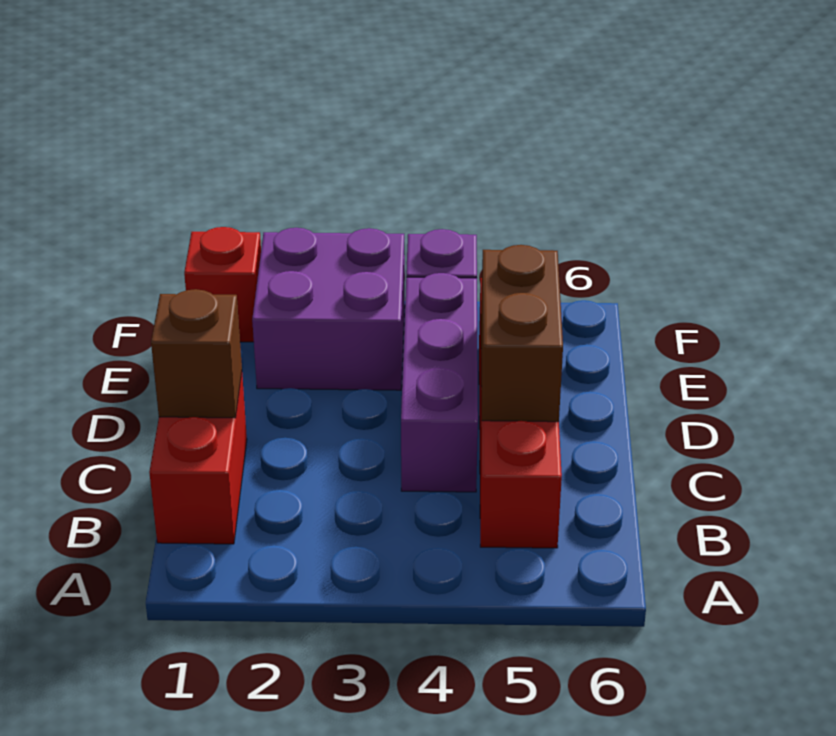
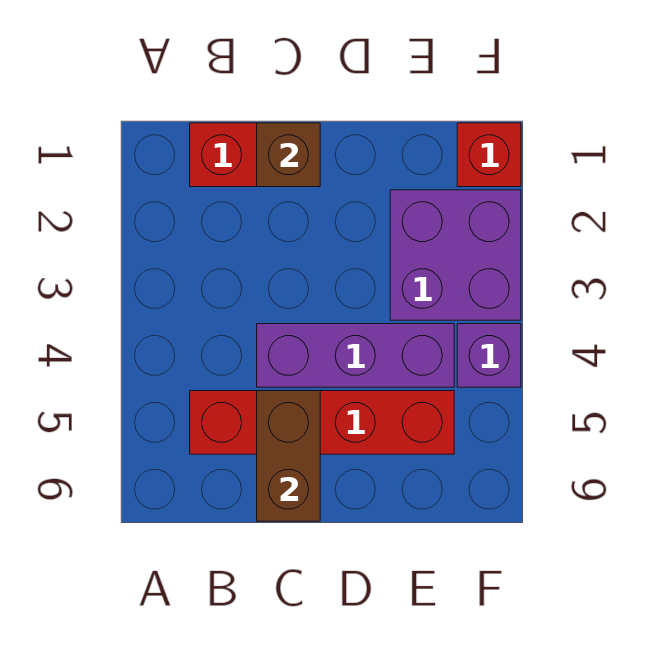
brown brick C5:D5 level 2 -> brown brick C5:C6 level 2

